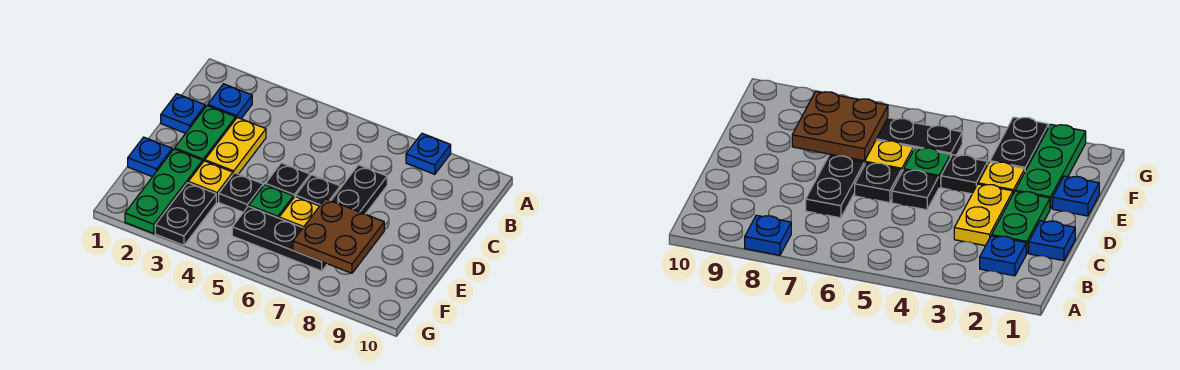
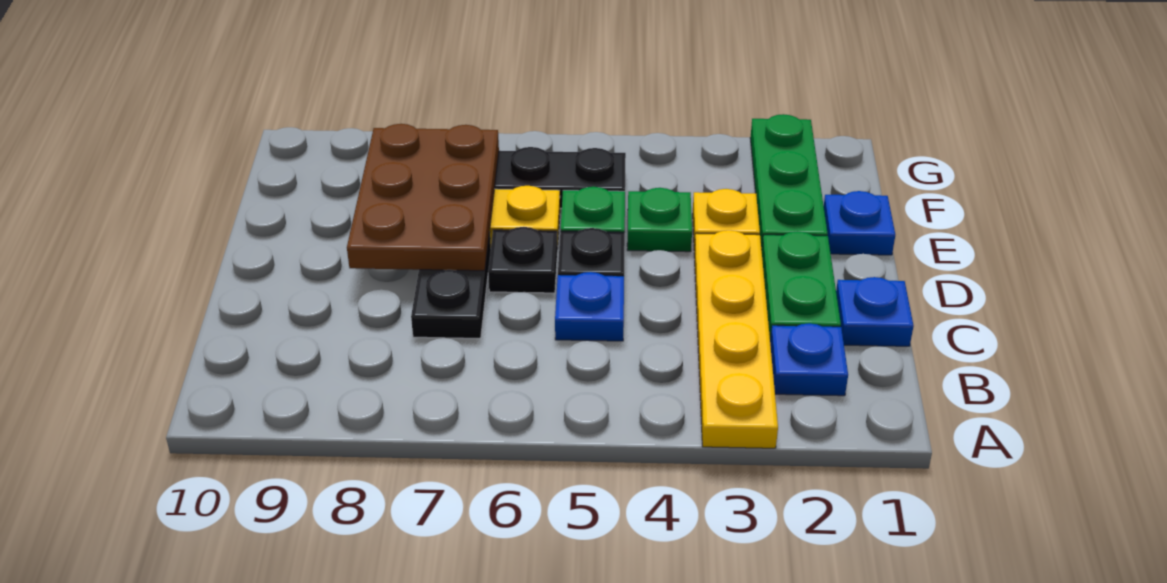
blue plate A8 level 1 -> blue plate C5 level 1
yellow plate C3:D3 level 1 -> yellow plate A3:D3 level 1
black plate E4 level 1 -> green plate E4 level 1
brown plate E7:F8 level 2 -> brown plate D7:F8 level 2
black plate F3:G3 level 1 -> none

